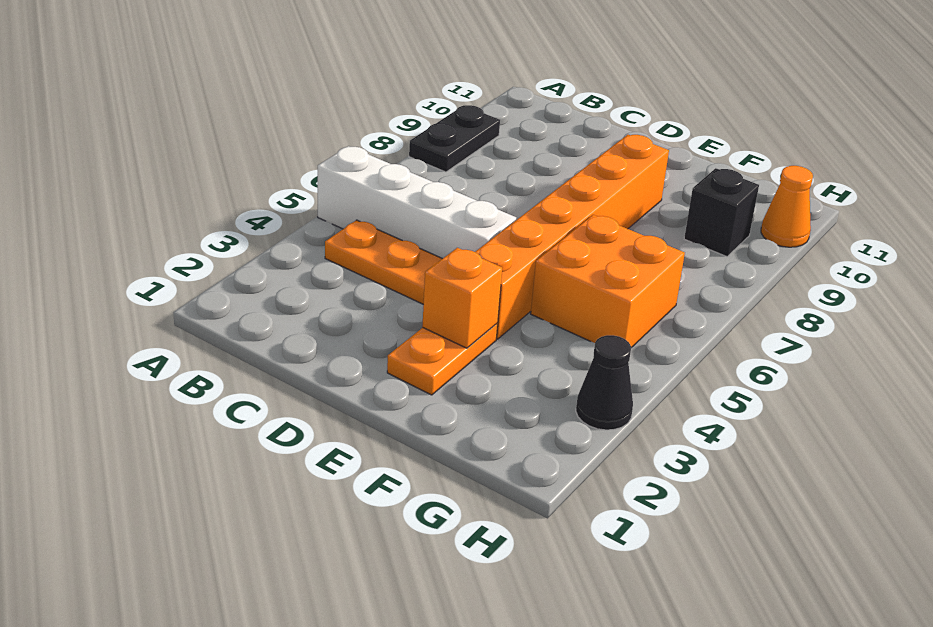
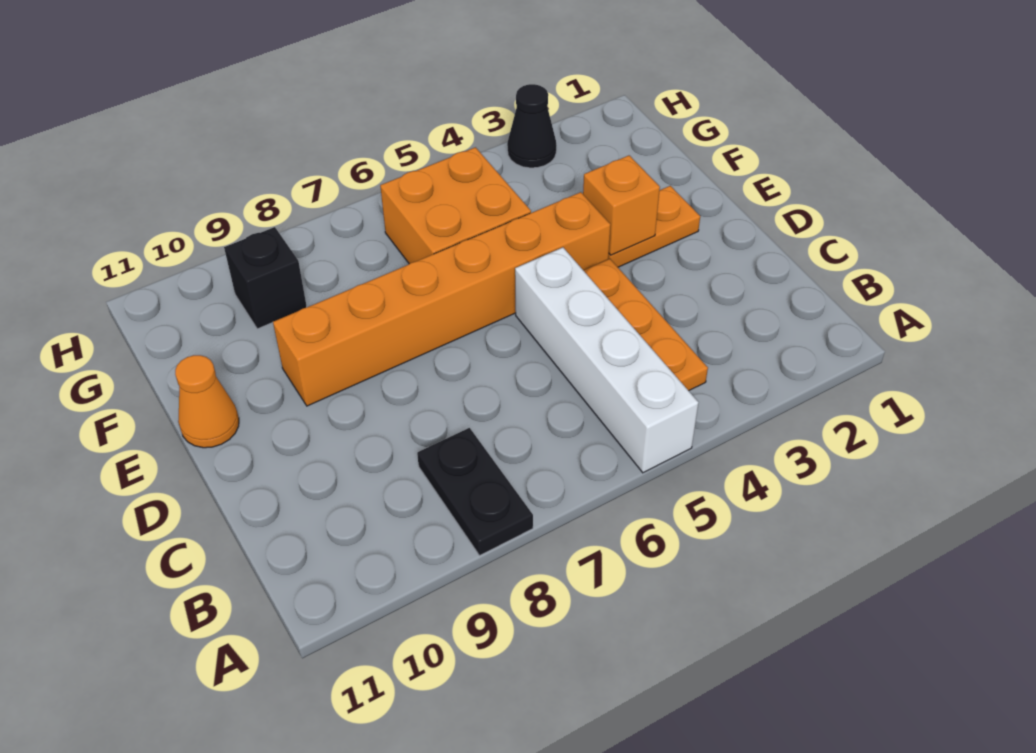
black plate A8:A9 level 1 -> black plate A8:B8 level 1
orange cone H10 level 1 -> orange cone E11 level 1

